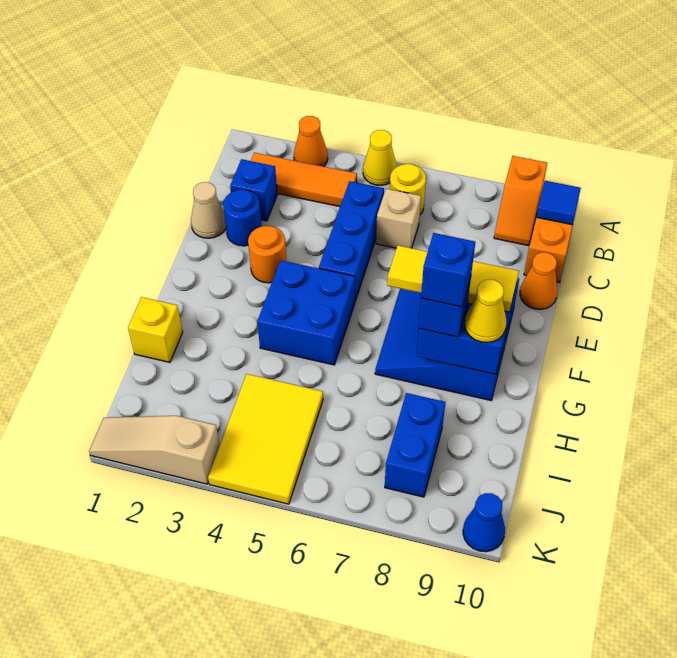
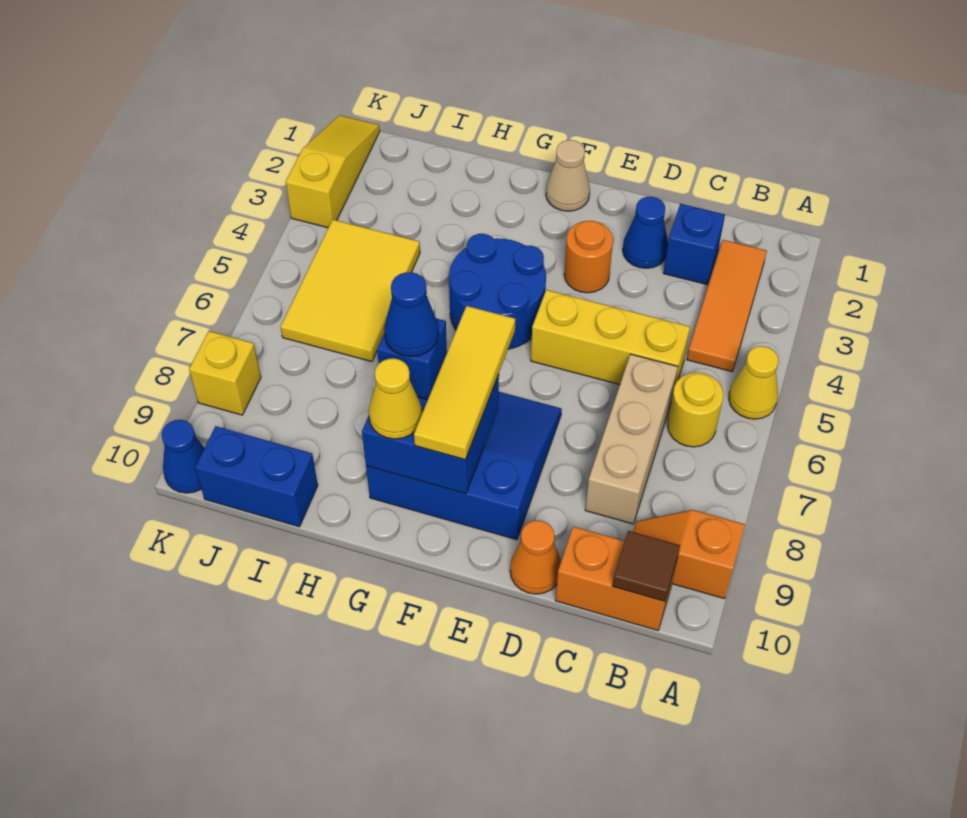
orange cone A3 level 1 -> none
blue tile B10 level 2 -> brown tile B10 level 2
blue brick C5:E5 level 1 -> yellow brick C5:E5 level 1
tan brick C6 level 1 -> tan brick C6:C8 level 1
tan cone D1 level 1 -> tan cone F1 level 1
blue round brick D2 level 1 -> blue cone D2 level 1
blue brick F4:G5 level 1 -> blue round brick F4:G5 level 1
blue brick G8 level 4 -> blue cone G8 level 4
yellow brick H1 level 1 -> yellow brick K8 level 1
yellow tile I4:K5 level 1 -> yellow tile I4:J6 level 1
blue brick I8:J8 level 1 -> blue brick I10:J10 level 1
tan slope K1:K3 level 1 top 3 -> yellow slope K1:K3 level 1 top 3

